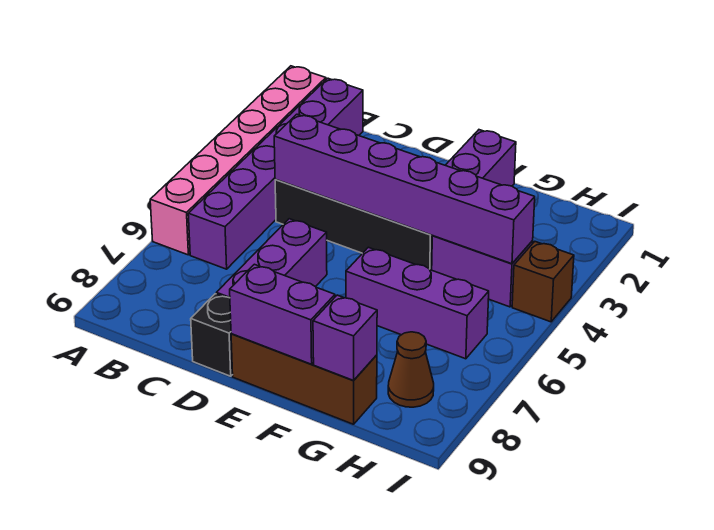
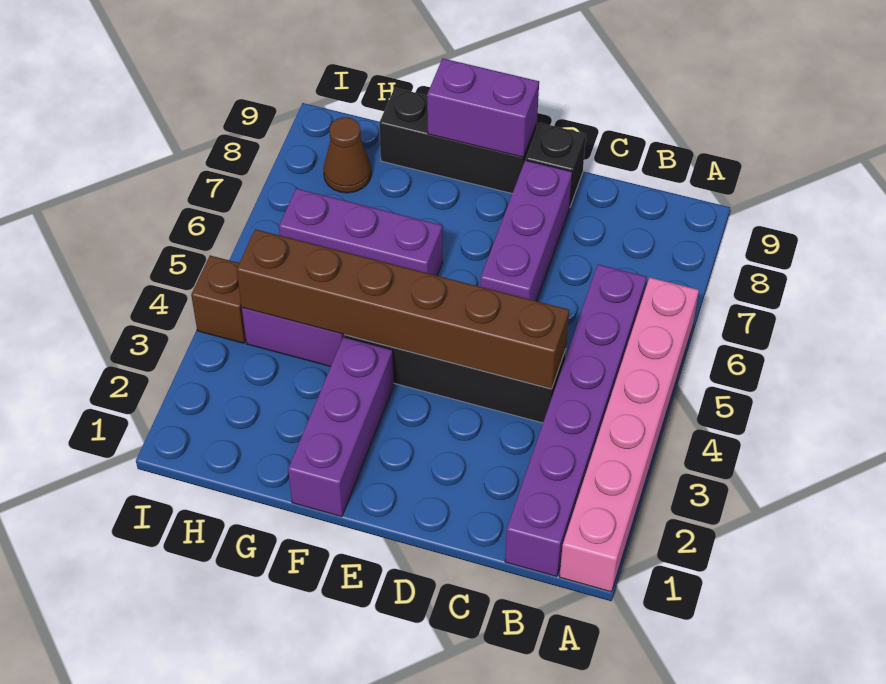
purple brick C4:H4 level 2 -> brown brick C4:H4 level 2
brown brick E9:G9 level 1 -> black brick E9:G9 level 1
purple brick G9 level 2 -> none

